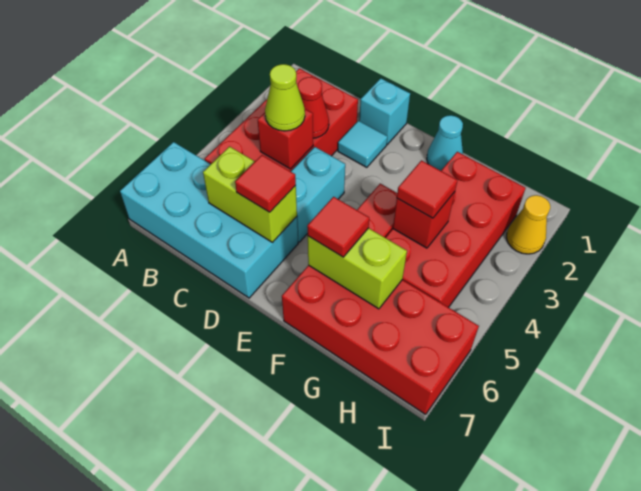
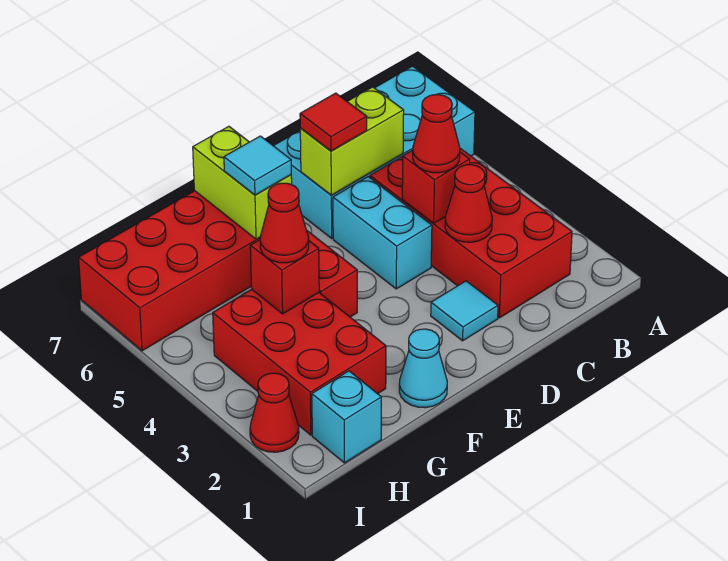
lime cone C4 level 3 -> red cone C4 level 3
cyan brick D1 level 1 -> cyan brick H1 level 1
lime brick F6:G6 level 2 -> lime brick F6:F7 level 2
red tile F6 level 3 -> cyan tile F6 level 3
red brick G2:H5 level 1 -> red brick G2:H4 level 1
red tile G4 level 3 -> red cone G4 level 3
yellow cone I2 level 1 -> red cone I2 level 1

